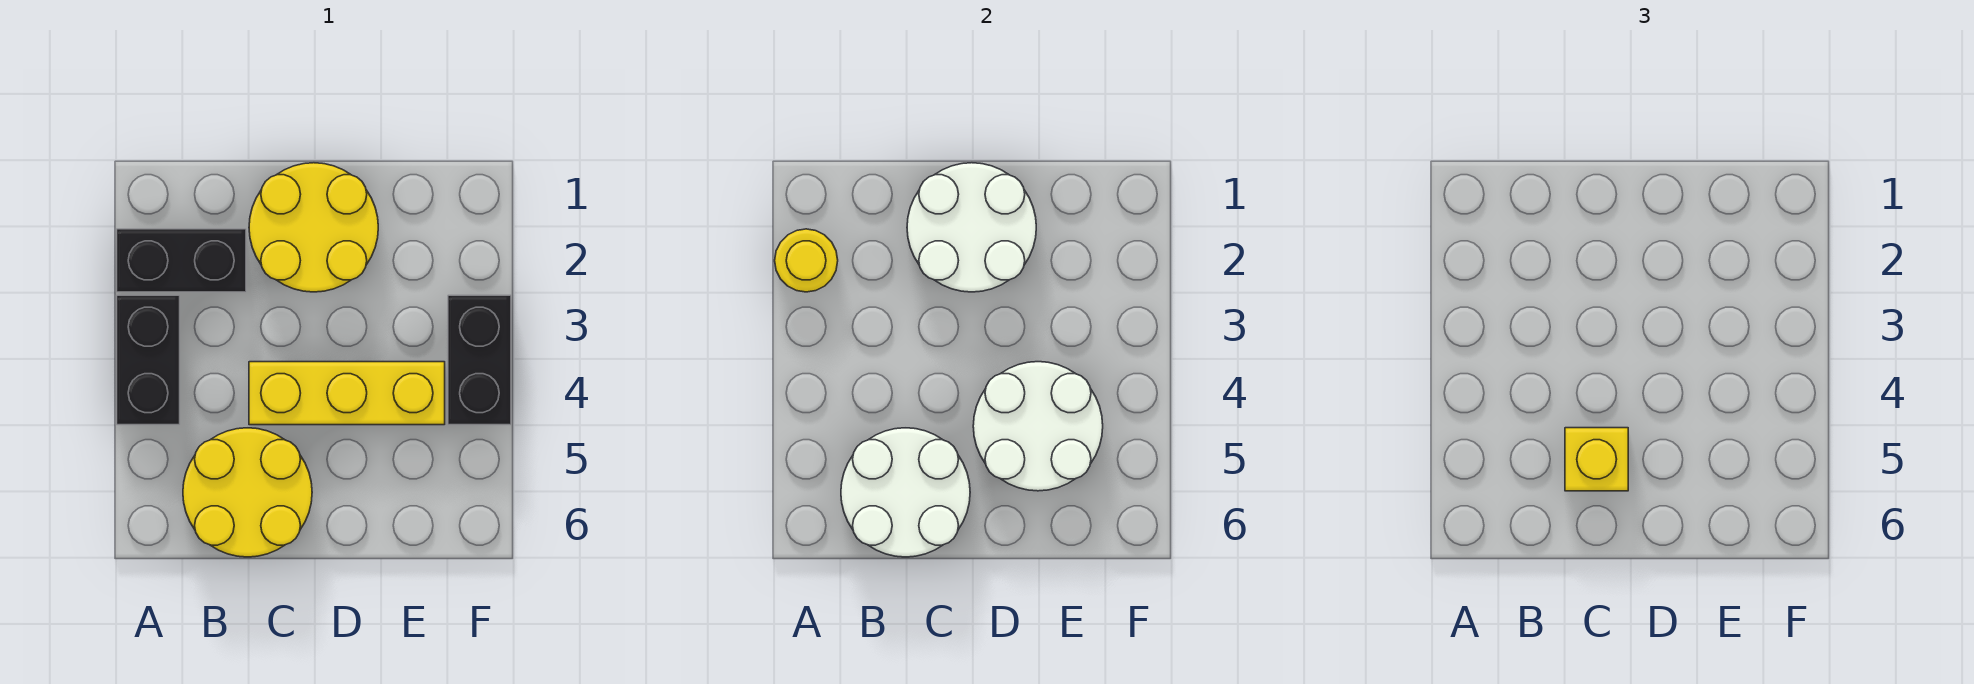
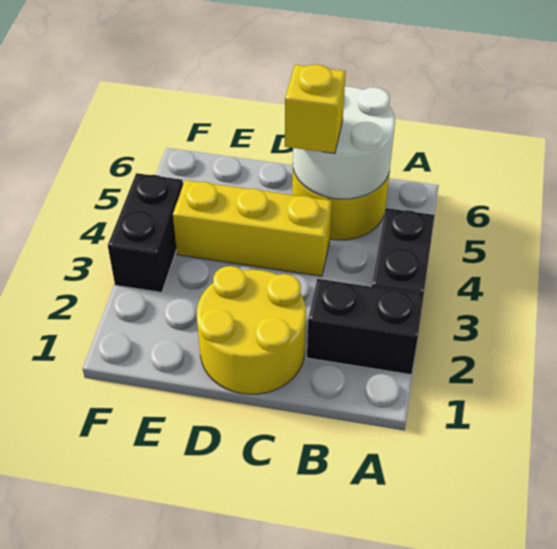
yellow round brick A2 level 2 -> none
white round brick C1:D2 level 2 -> none
white round brick D4:E5 level 2 -> none

